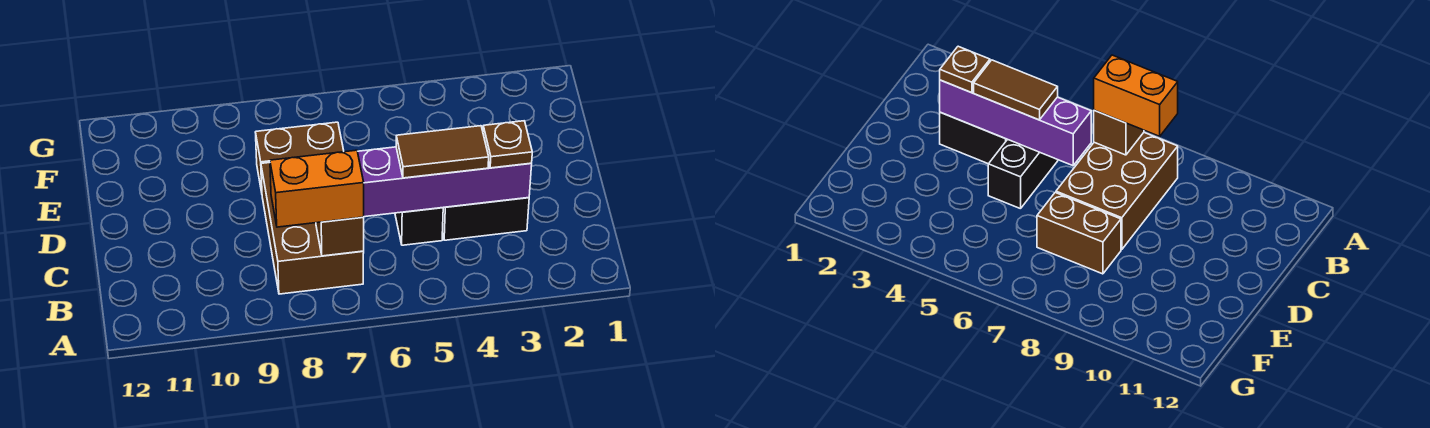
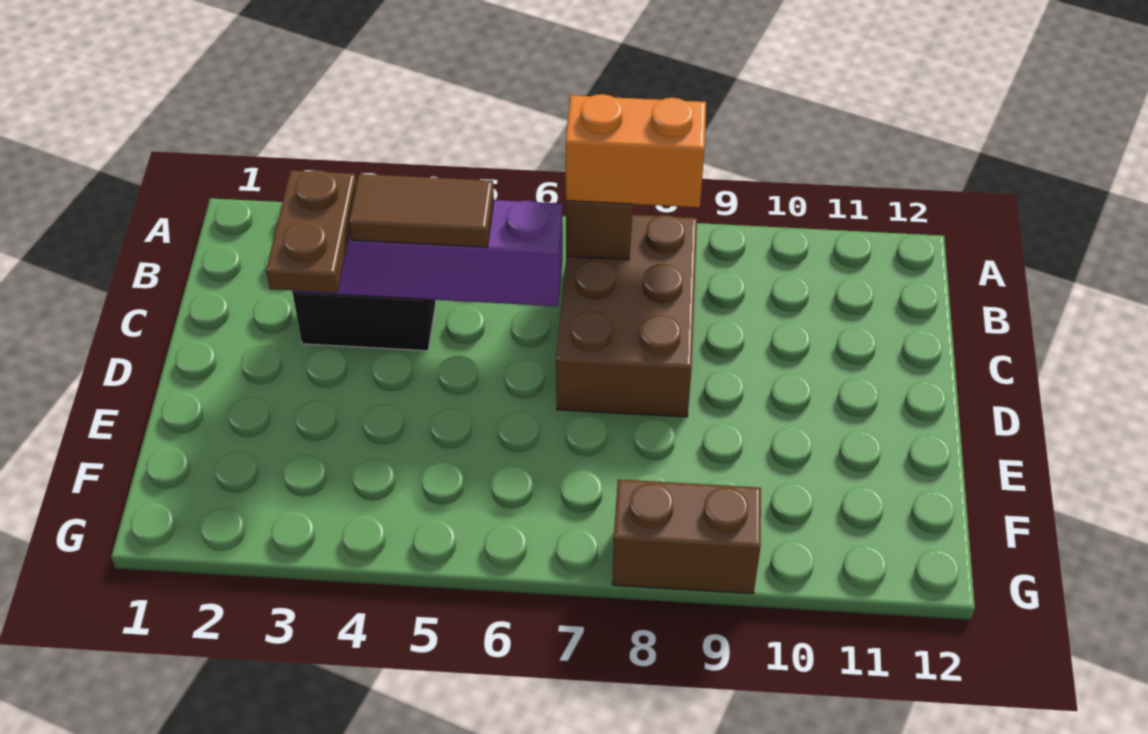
brown plate C3 level 3 -> brown plate C3:D3 level 3
black brick C5:D5 level 1 -> none
brown brick E7:E8 level 1 -> brown brick G8:G9 level 1

